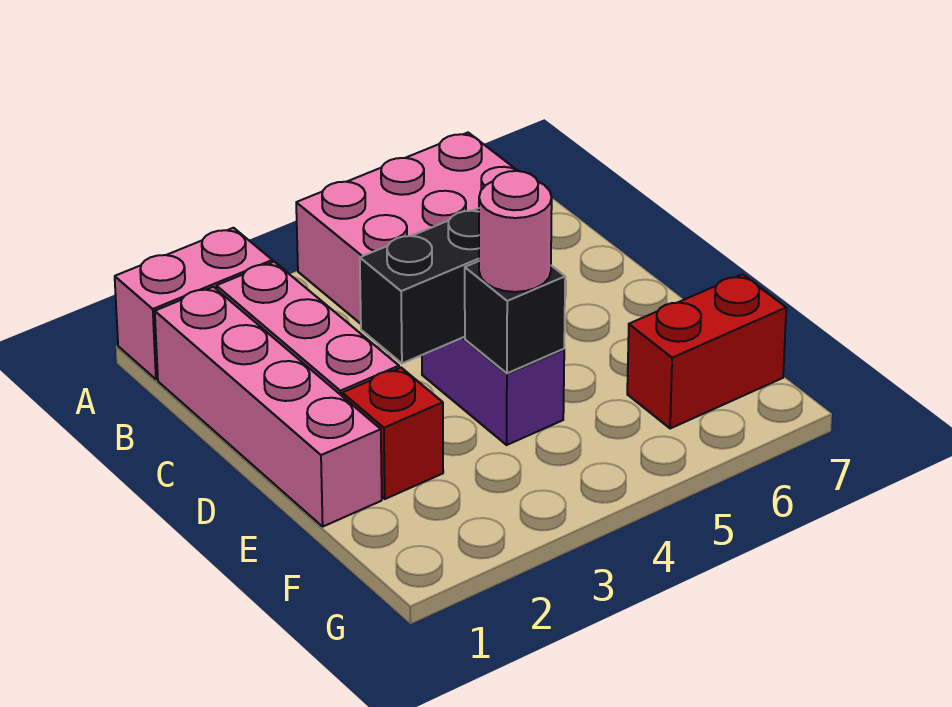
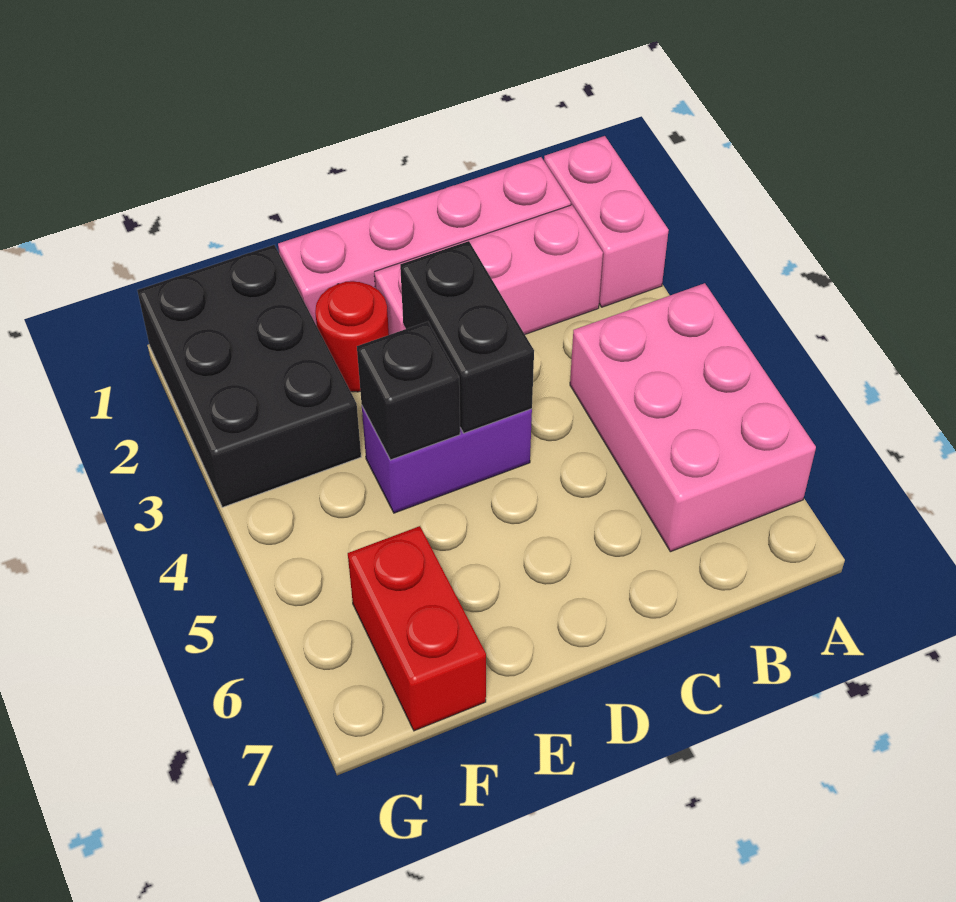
red brick E2 level 1 -> red round brick E2 level 1
pink round brick E4 level 3 -> none
none -> black brick F1:G3 level 1

